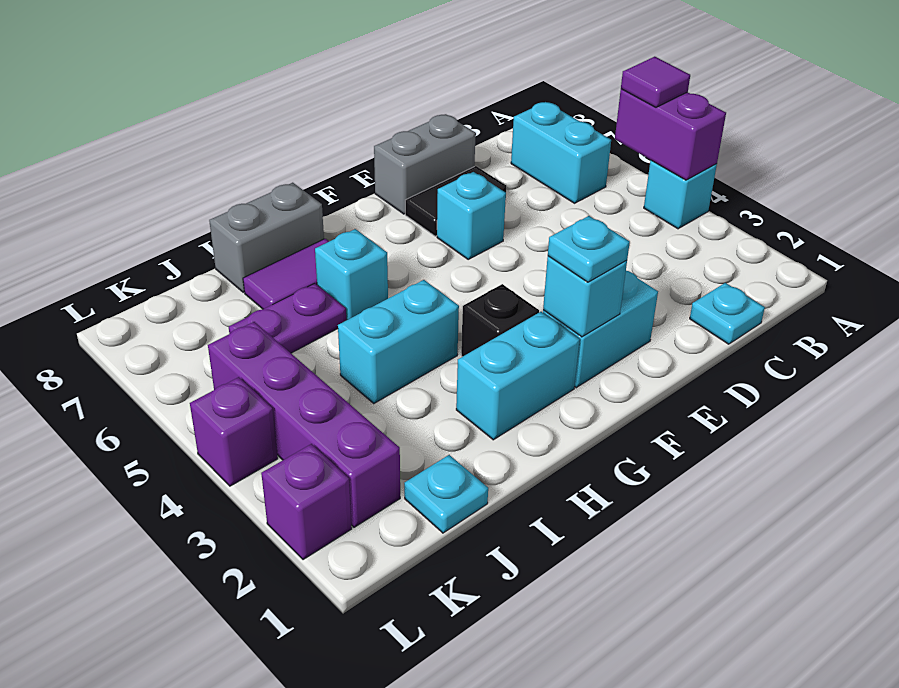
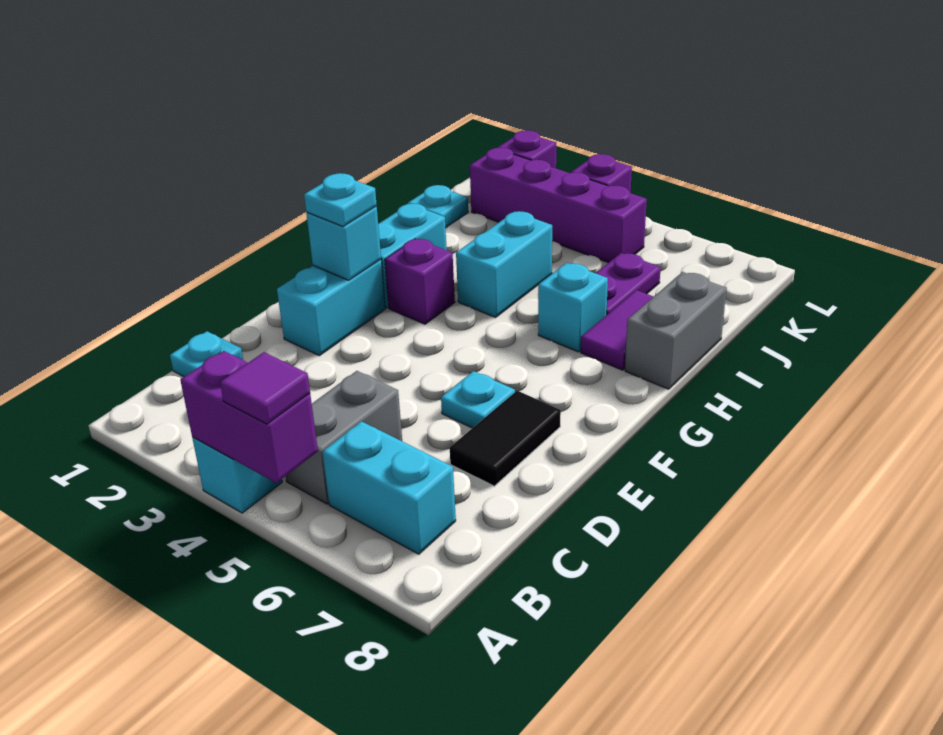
grey brick D8:E8 level 1 -> grey brick B5:C5 level 1
cyan brick E6 level 1 -> cyan plate E6 level 1
black brick G3 level 1 -> purple brick G3 level 1

